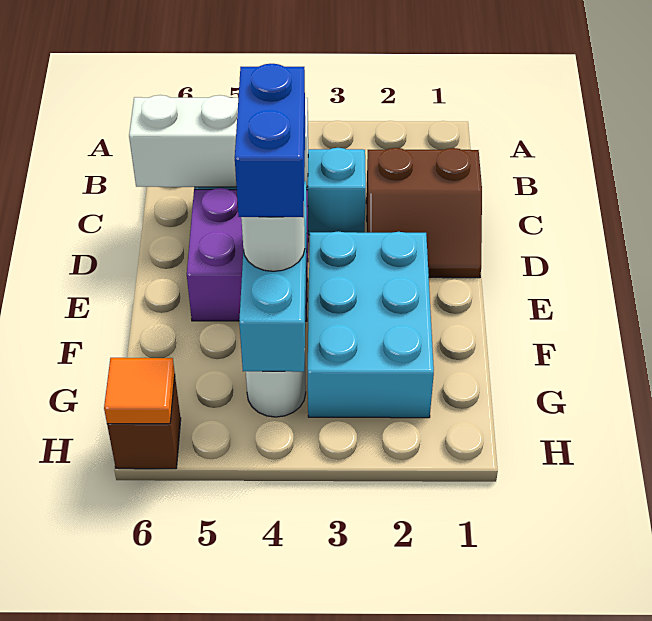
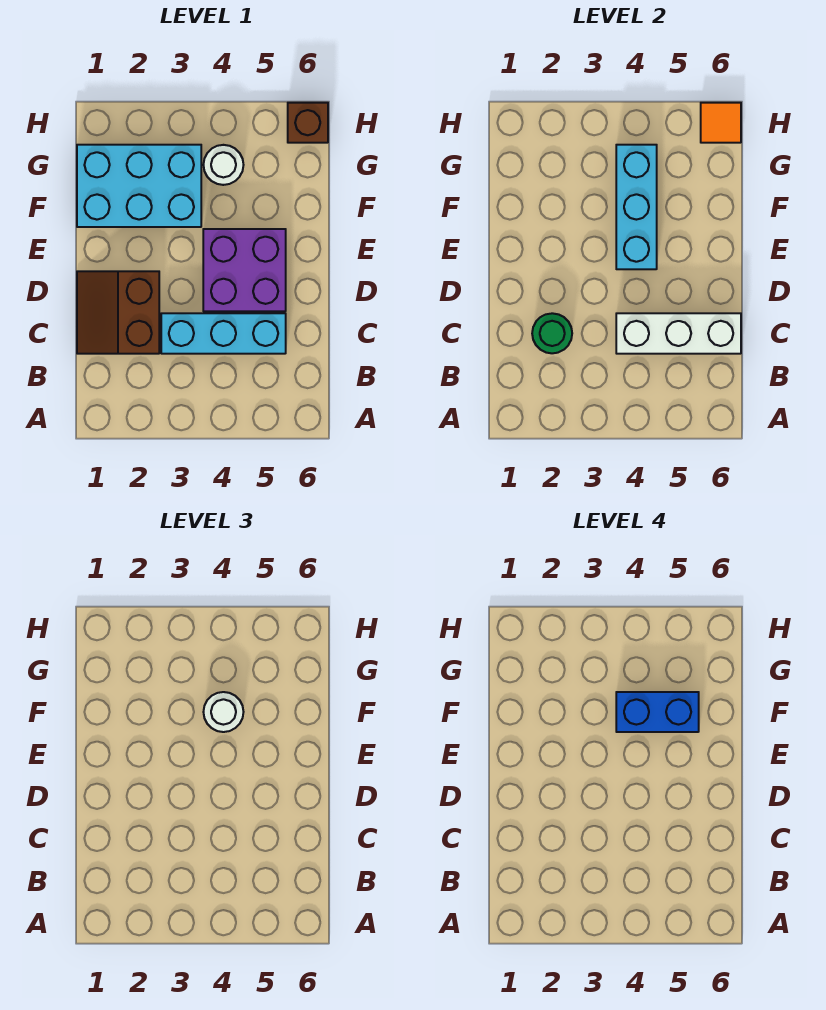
brown slope C1:D2 level 1 top C -> brown slope C1:D2 level 1 top 2
none -> green round brick C2 level 2
cyan brick E2:G3 level 1 -> cyan brick F1:G3 level 1
blue brick E4:F4 level 4 -> blue brick F4:F5 level 4

